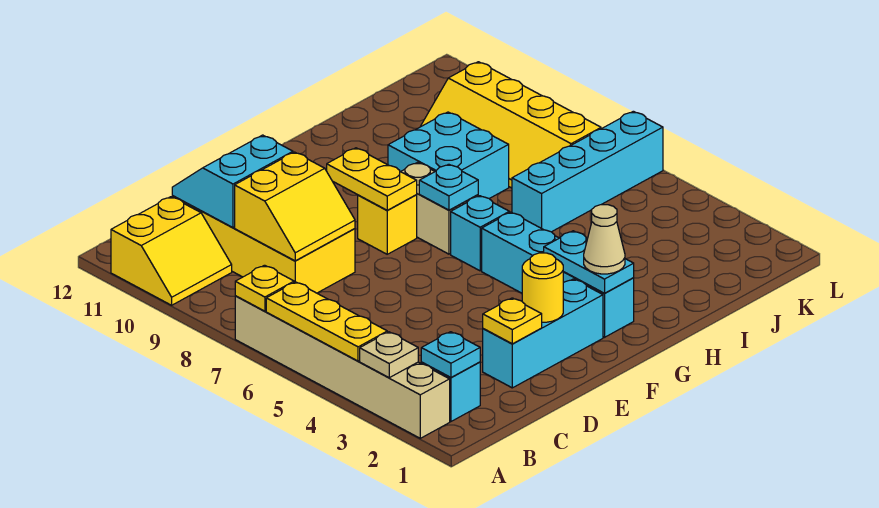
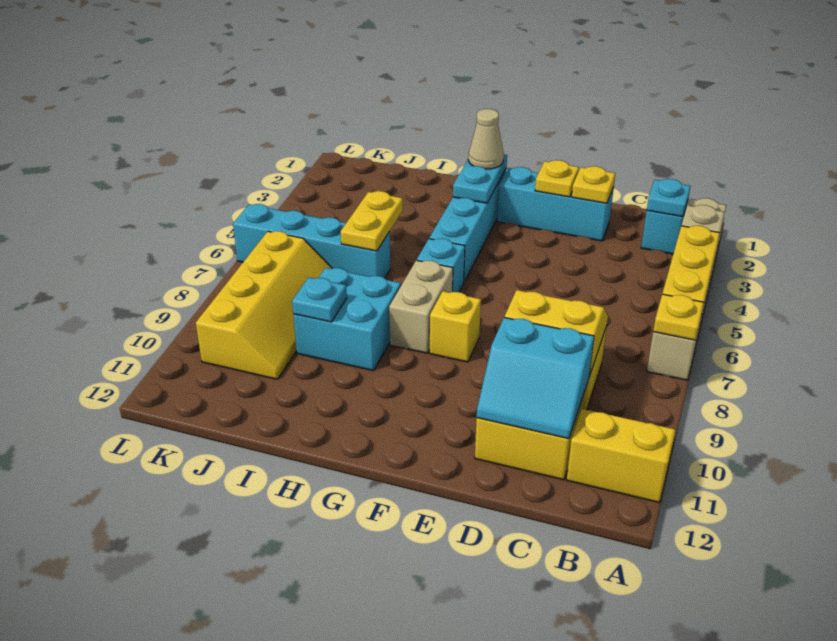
yellow round brick E2 level 2 -> yellow plate E2 level 2
yellow plate F8:F9 level 2 -> yellow plate I5:I6 level 2
cyan plate G7 level 2 -> cyan plate I9 level 2

